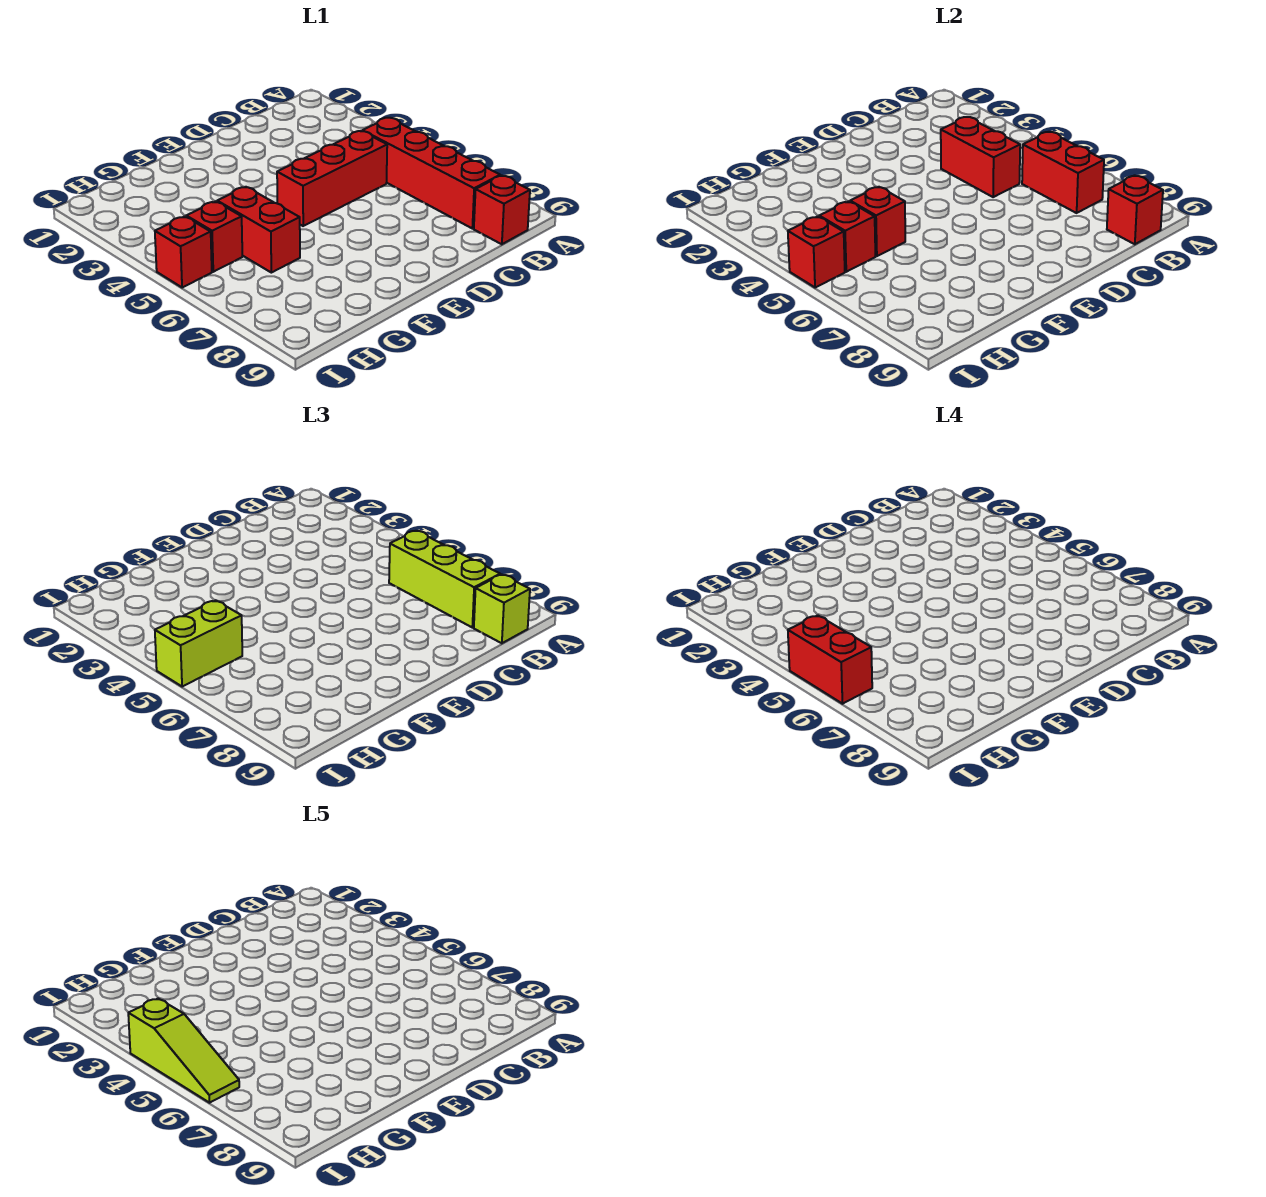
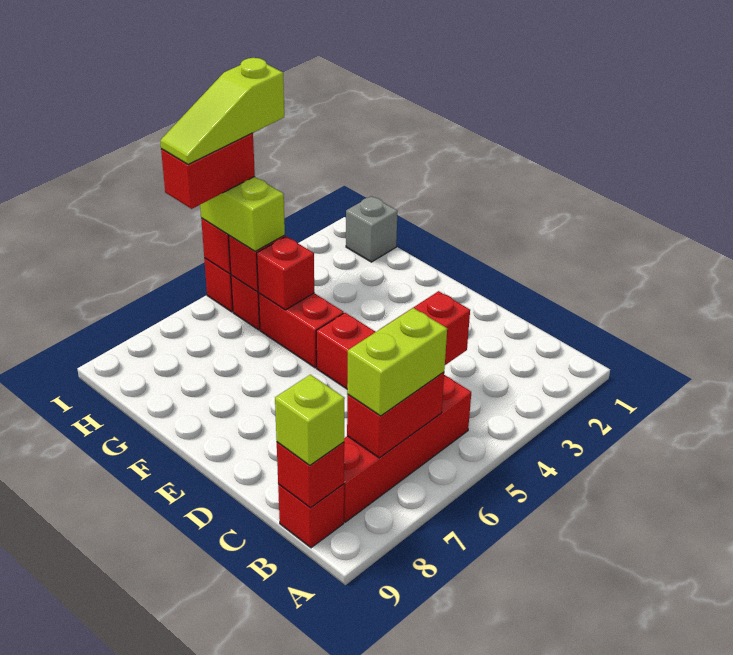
lime brick B6:B8 level 3 -> lime brick B6:B7 level 3
red brick G5:G6 level 1 -> red brick F5:G5 level 1
none -> grey brick H1 level 1

